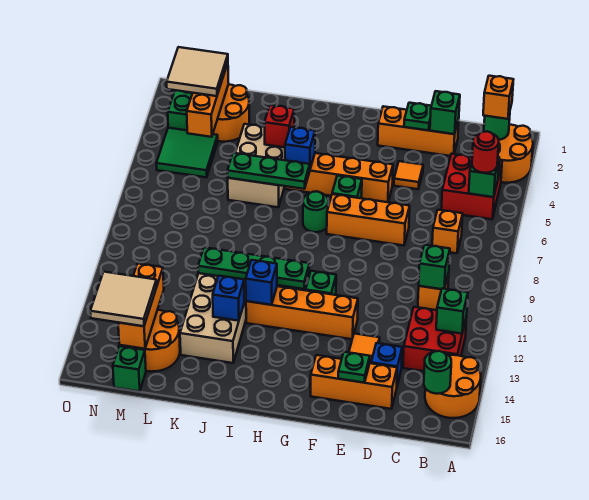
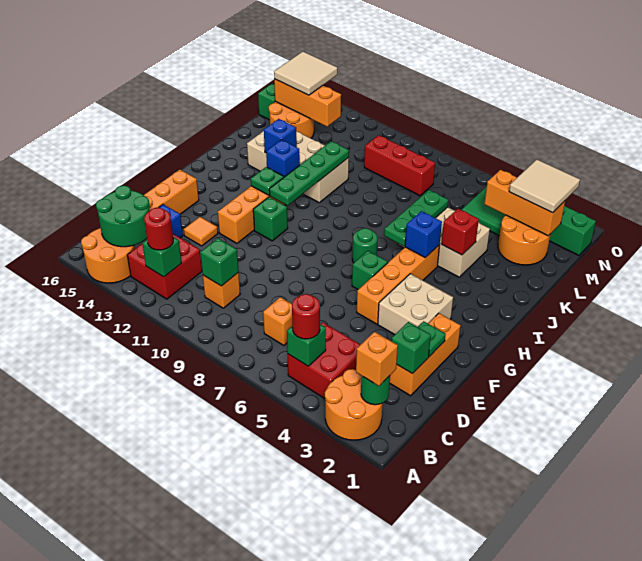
none -> red round brick B12 level 3
green round brick B15 level 2 -> green round brick B14:C15 level 2
orange tile E4 level 1 -> none
orange brick E7:G7 level 1 -> none
green plate E15 level 2 -> green plate H12 level 2
none -> tan brick F3:G4 level 1
none -> red brick M8:M10 level 1

